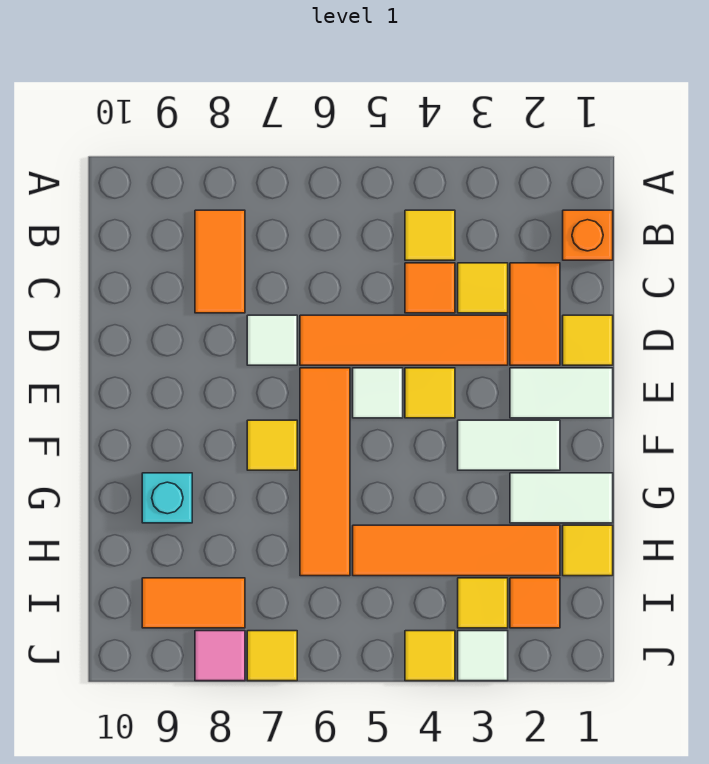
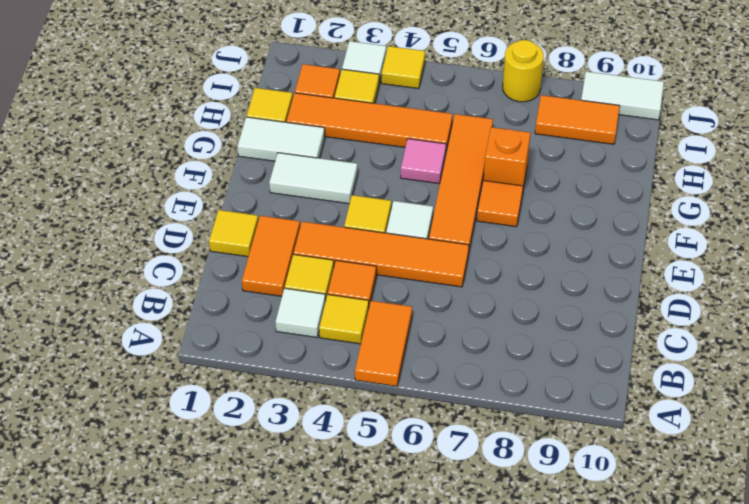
orange brick B1 level 1 -> orange brick G7 level 1
orange tile B8:C8 level 1 -> orange tile A5:B5 level 1
white tile D7 level 1 -> white tile B3 level 1
white tile E1:E2 level 1 -> white tile J9:J10 level 1
yellow tile F7 level 1 -> orange tile F7 level 1
cyan brick G9 level 1 -> none
yellow tile J7 level 1 -> yellow round brick J7 level 1
pink tile J8 level 1 -> pink tile G5 level 1

